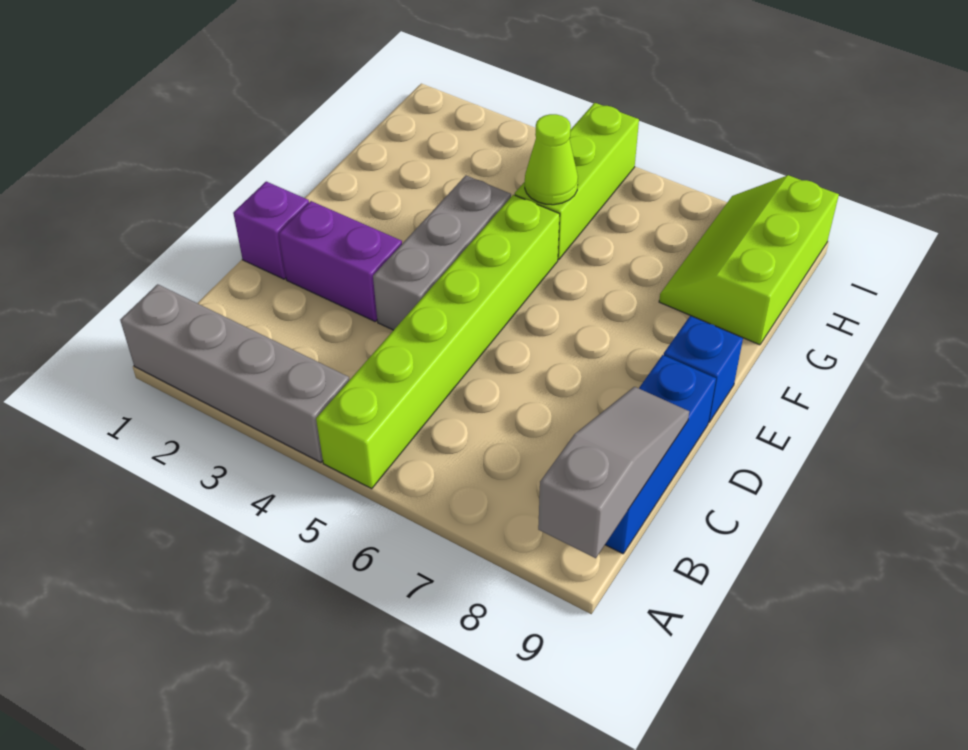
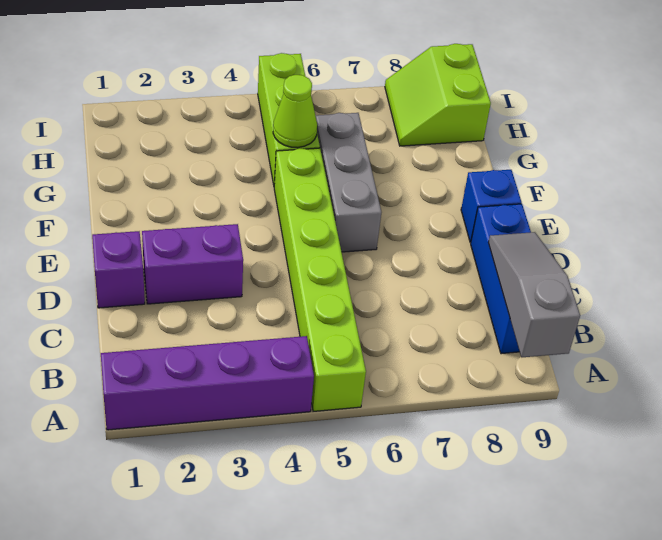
grey brick A1:A4 level 1 -> purple brick A1:A4 level 1
grey brick D4:F4 level 1 -> grey brick E6:G6 level 1
lime slope G8:I9 level 1 top 9 -> lime slope H8:I9 level 1 top 9

